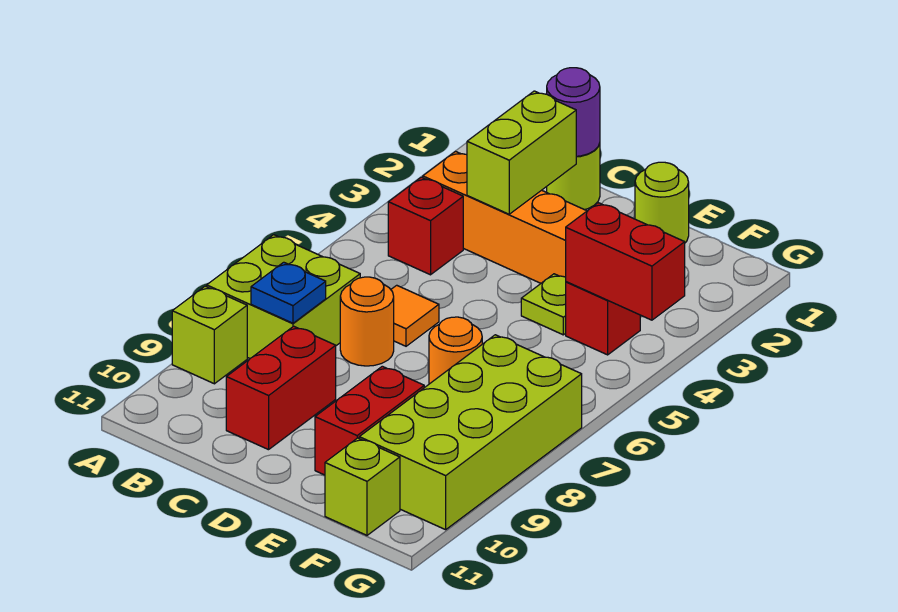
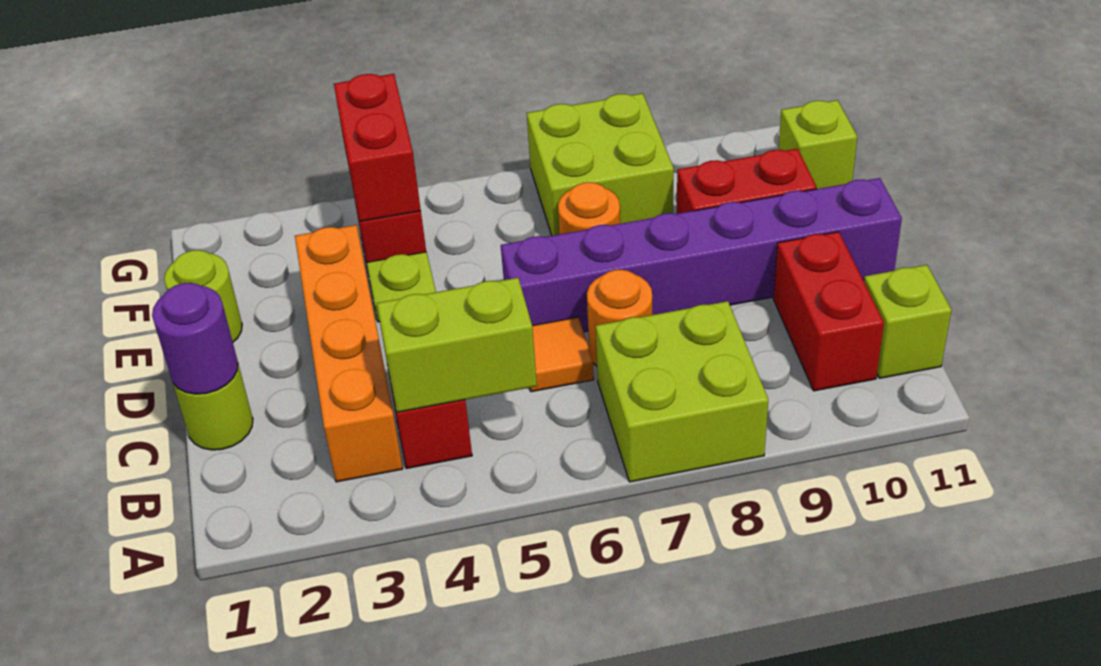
lime brick A9 level 1 -> lime brick B11 level 1
blue plate B8 level 2 -> none
lime brick C2:C3 level 2 -> lime brick B4:B5 level 2
red brick C9:C10 level 1 -> red brick B10:C10 level 1
none -> purple brick D6:D11 level 1
lime brick F7:G10 level 1 -> lime brick F7:G8 level 1

